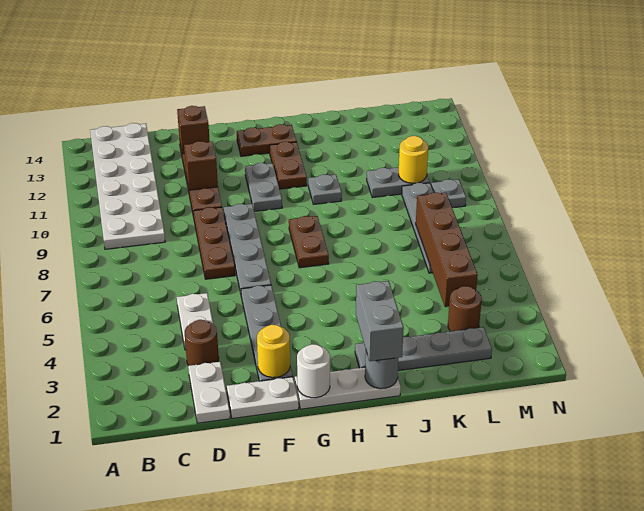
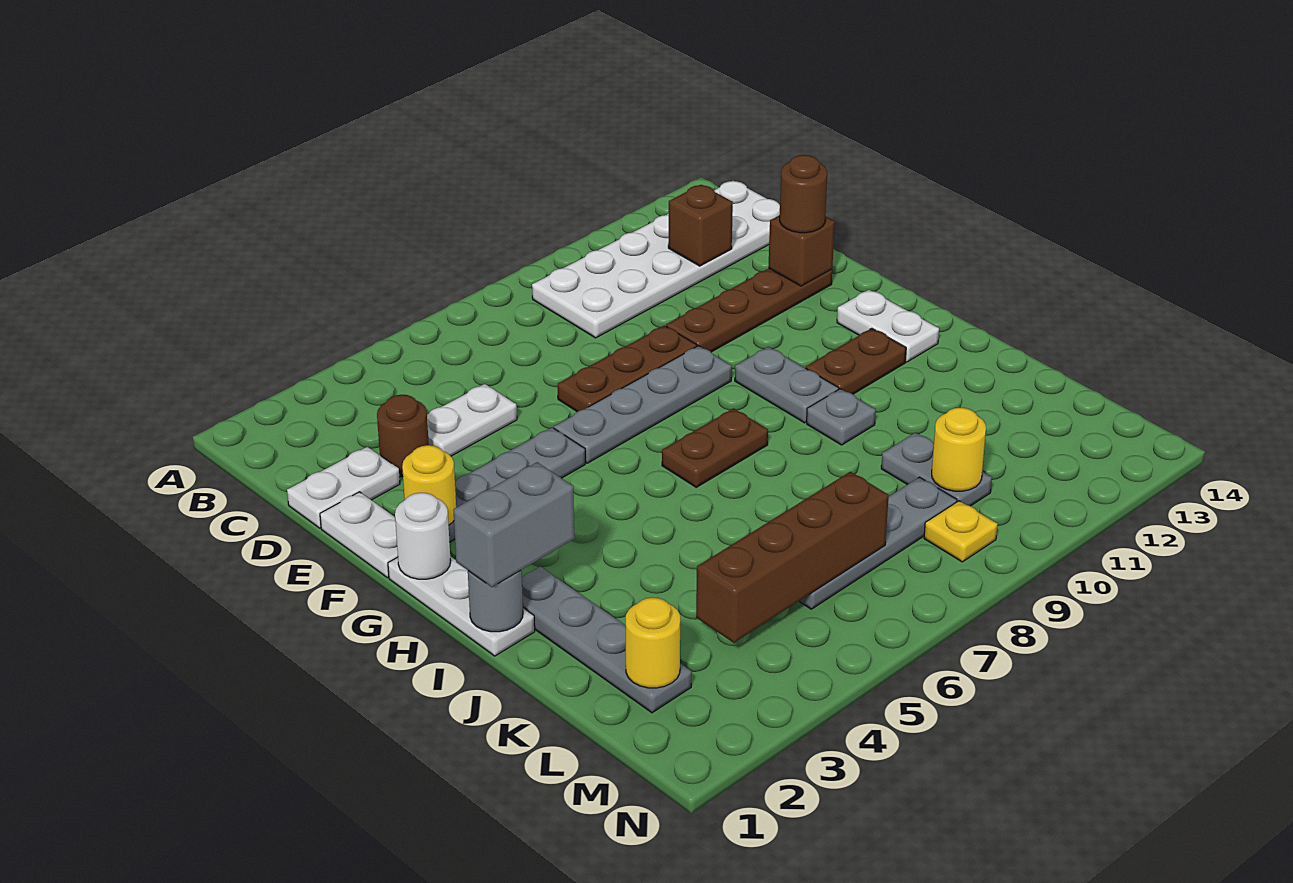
brown brick E11 level 2 -> brown brick C12 level 2
grey plate G10:G11 level 1 -> grey plate G10:H10 level 1
brown plate G13:H13 level 1 -> white plate G13:H13 level 1
none -> yellow round brick L2 level 2
brown round brick L3 level 1 -> brown round brick E13 level 3
grey plate M9 level 1 -> yellow plate M9 level 1

